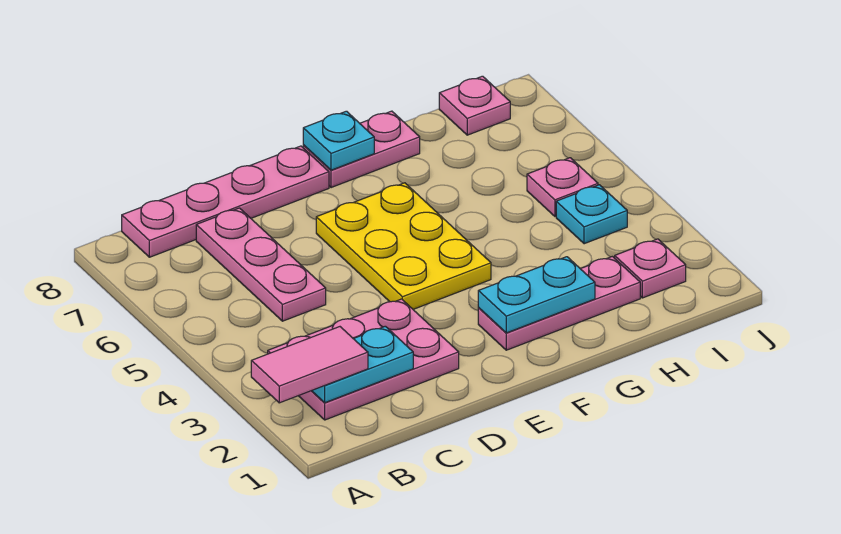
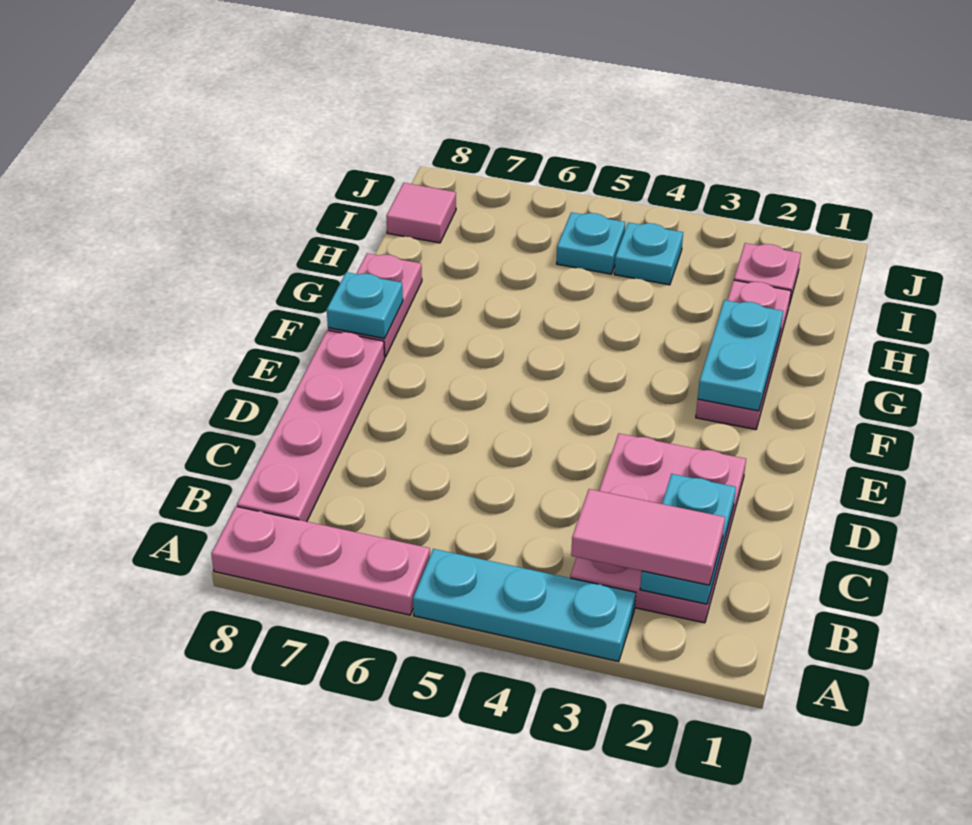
pink tile A2:B2 level 3 -> pink tile B2:B3 level 3
none -> cyan plate A3:A5 level 1
pink plate C5:C7 level 1 -> pink plate A6:A8 level 1
yellow plate E4:F6 level 1 -> none
pink plate I5 level 1 -> cyan plate I5 level 1
pink plate I8 level 1 -> pink tile I8 level 1

